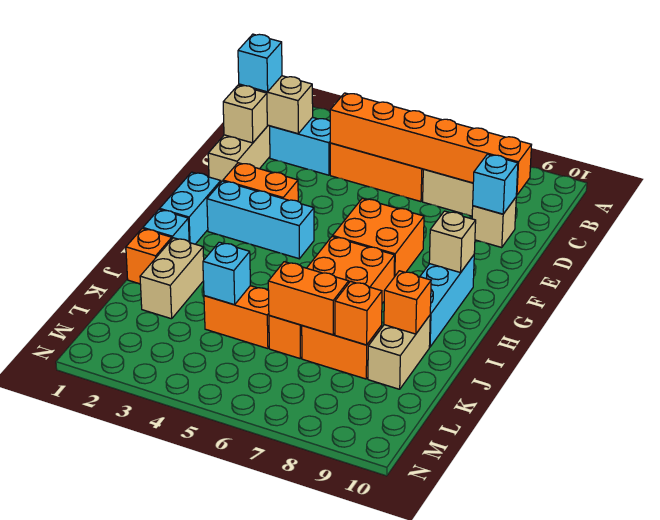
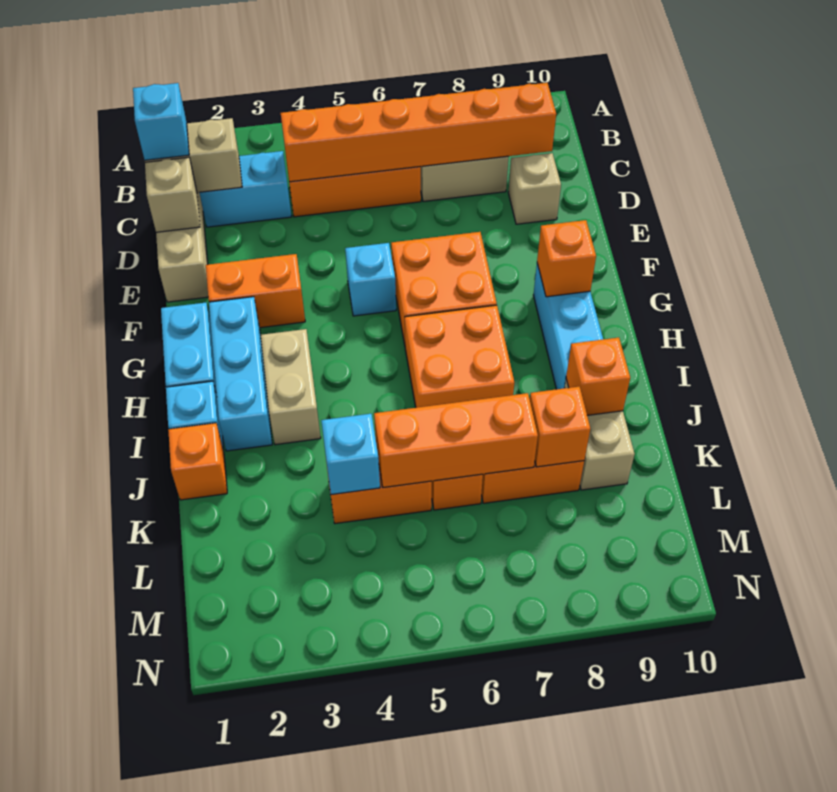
cyan brick D9 level 2 -> cyan brick F5 level 1
cyan brick G2:G4 level 1 -> cyan brick G2:I2 level 1
tan brick G9 level 2 -> orange brick G9 level 2
tan brick J2:K2 level 1 -> tan brick H3:I3 level 1
orange brick K6:K7 level 2 -> orange brick K5:K7 level 2

